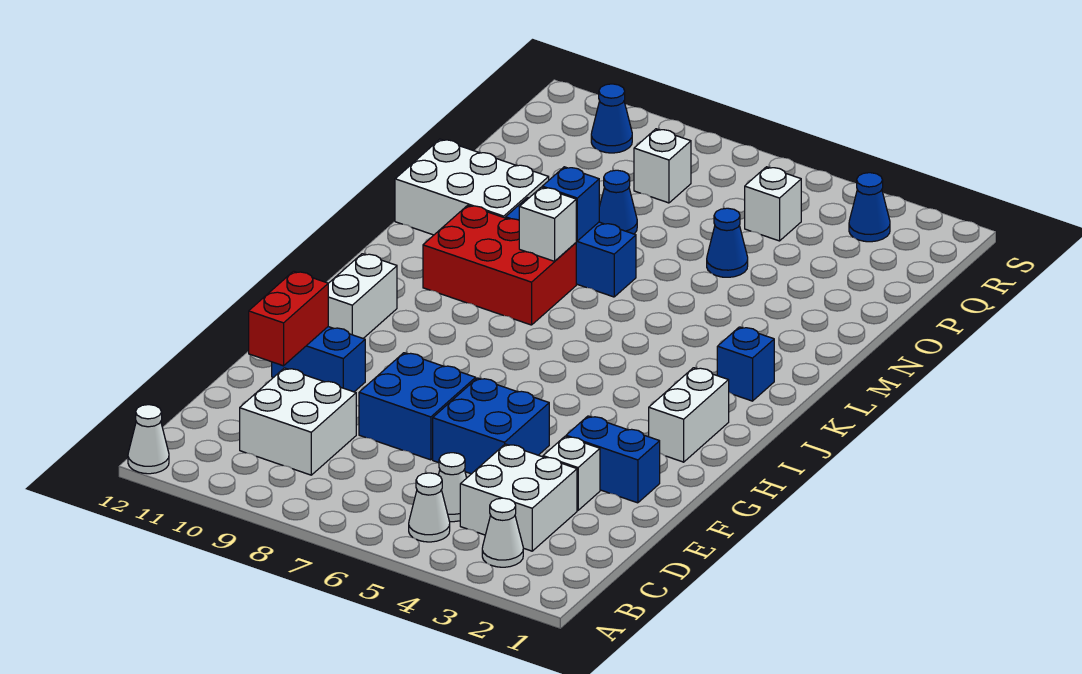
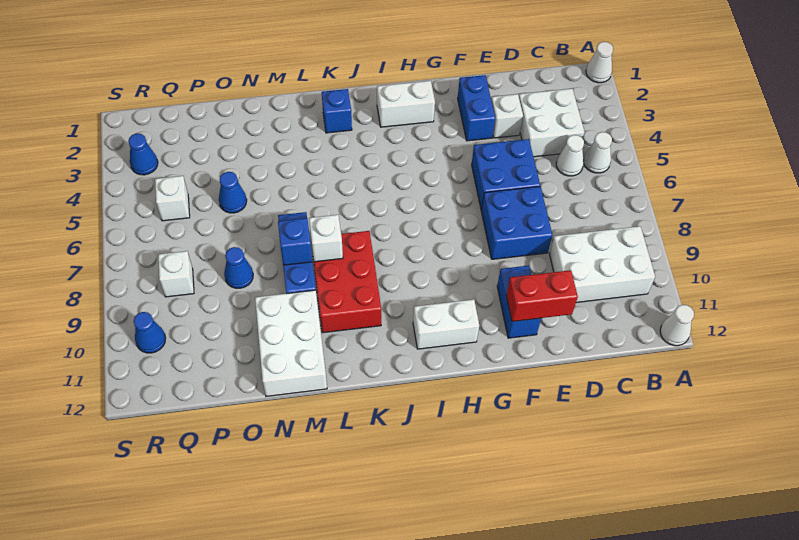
white cone B3 level 1 -> white cone A1 level 1
white brick C9:D10 level 1 -> white brick B9:D10 level 1

